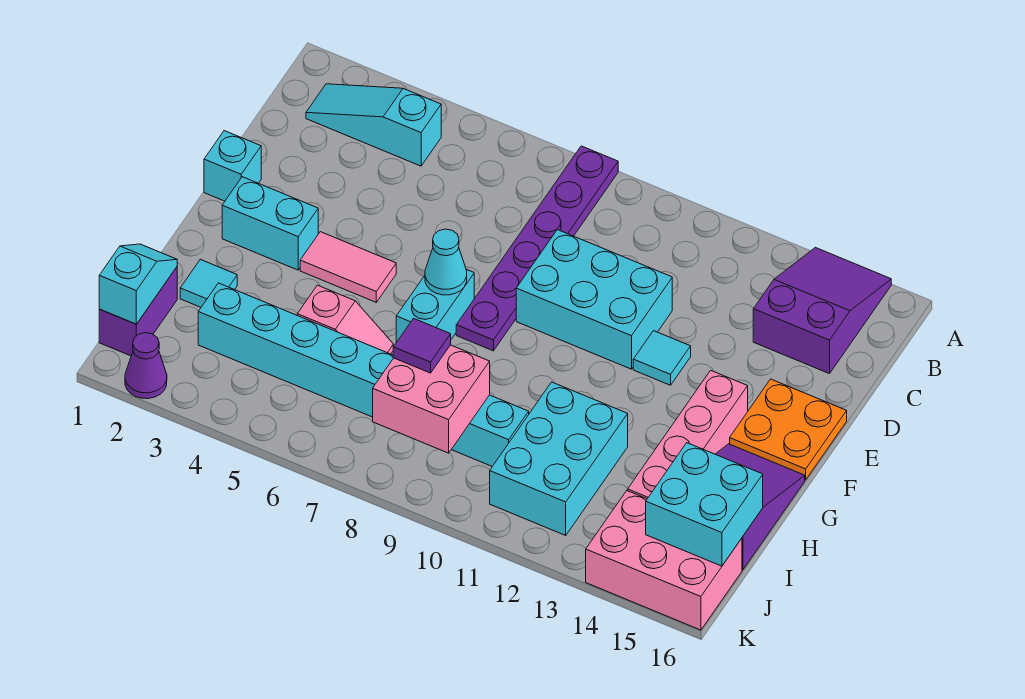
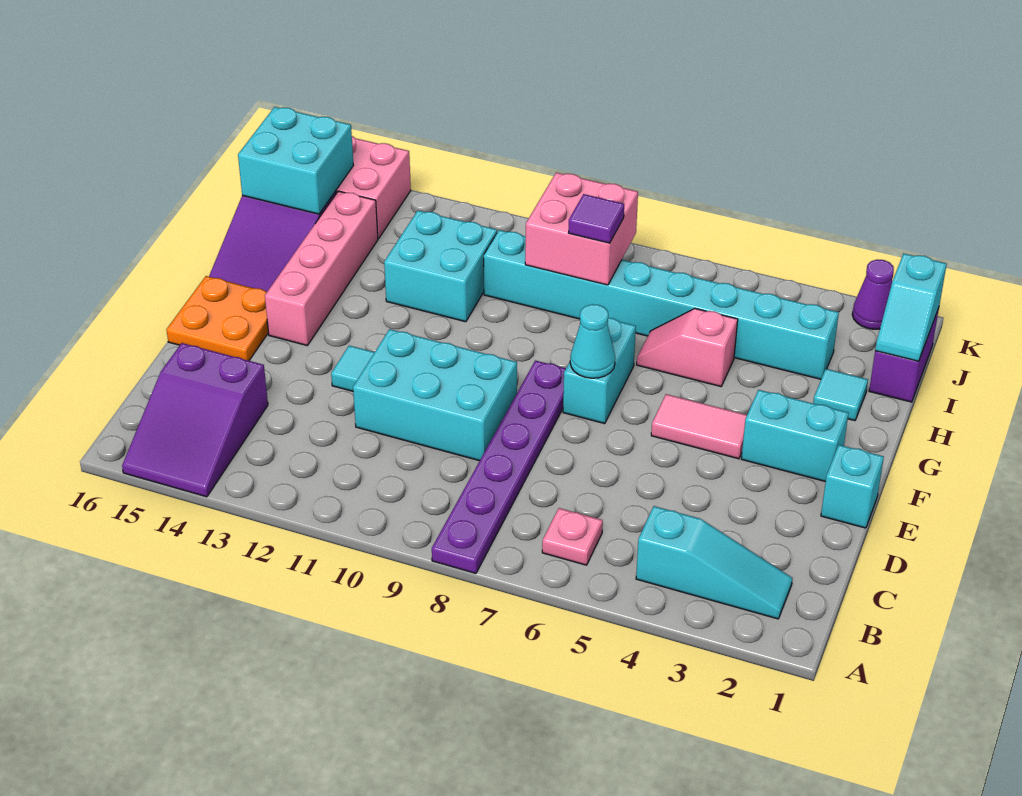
none -> pink plate B6 level 1
cyan brick H11:J12 level 1 -> cyan brick H11:I12 level 1

